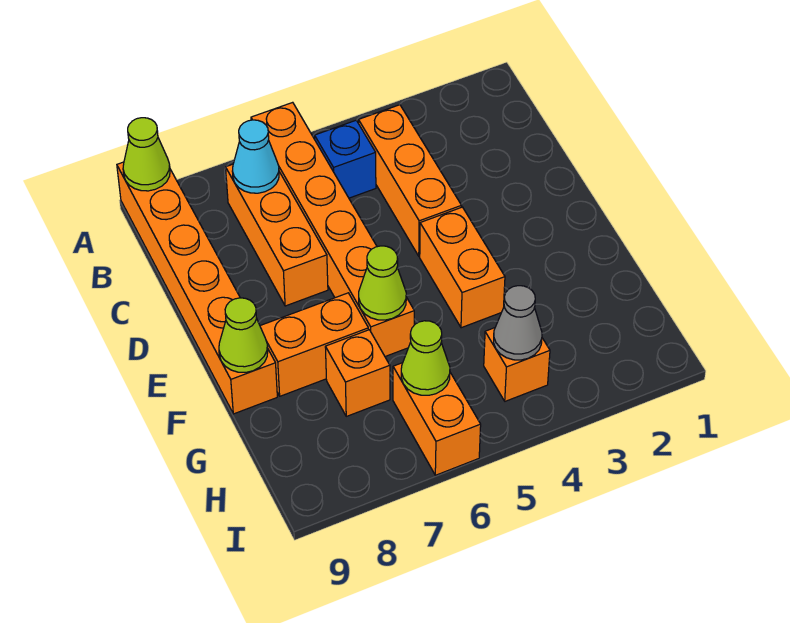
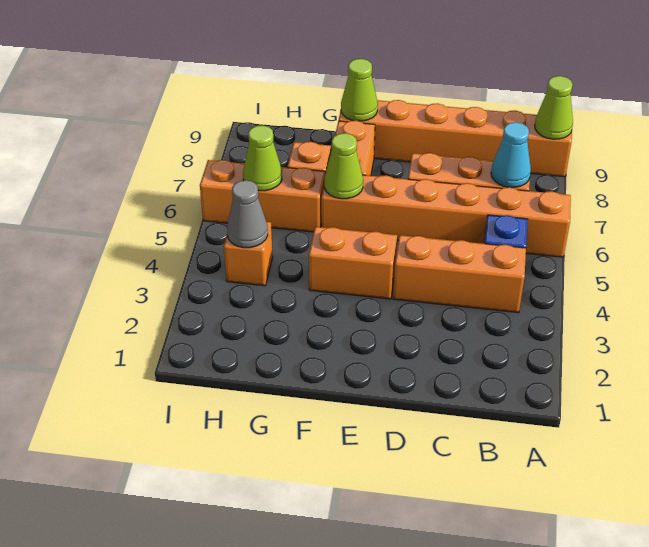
orange brick H6:I6 level 1 -> orange brick G6:I6 level 1

